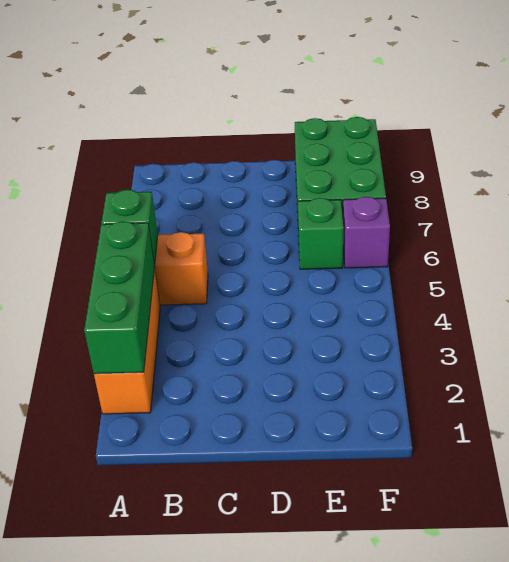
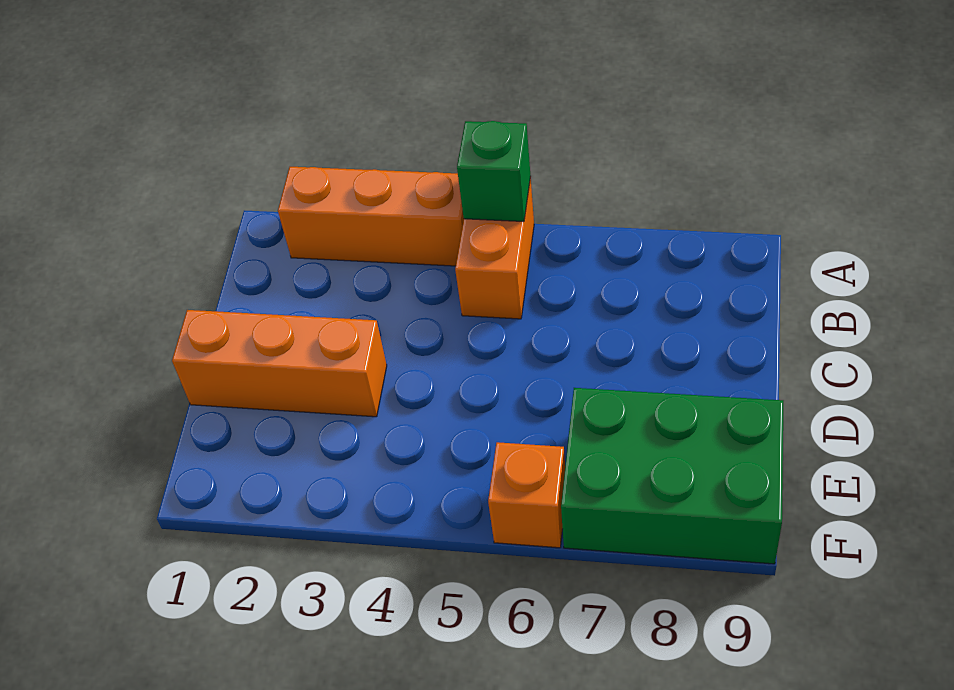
green brick A2:A4 level 2 -> none
none -> orange brick D1:D3 level 1
green brick E6 level 1 -> none
purple brick F6 level 1 -> orange brick F6 level 1

